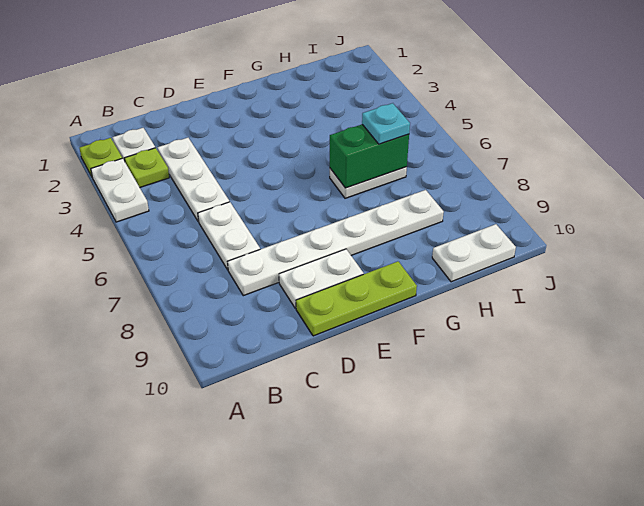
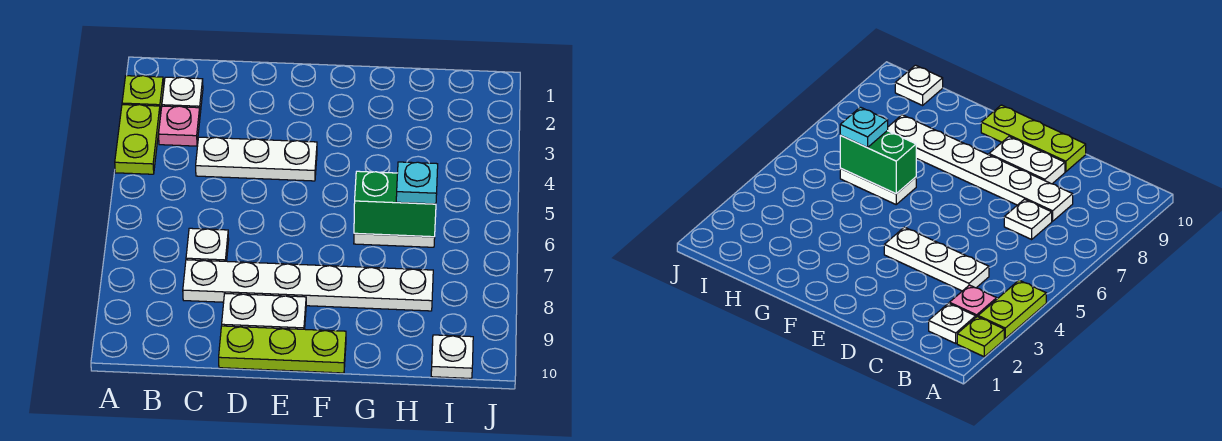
white plate A3:A4 level 1 -> lime plate A3:A4 level 1
lime plate B3 level 1 -> pink plate B3 level 1
white plate C3:C5 level 1 -> white plate C4:E4 level 1
white plate C6:C7 level 1 -> white plate C7 level 1
white plate H10:I10 level 1 -> white plate I10 level 1

